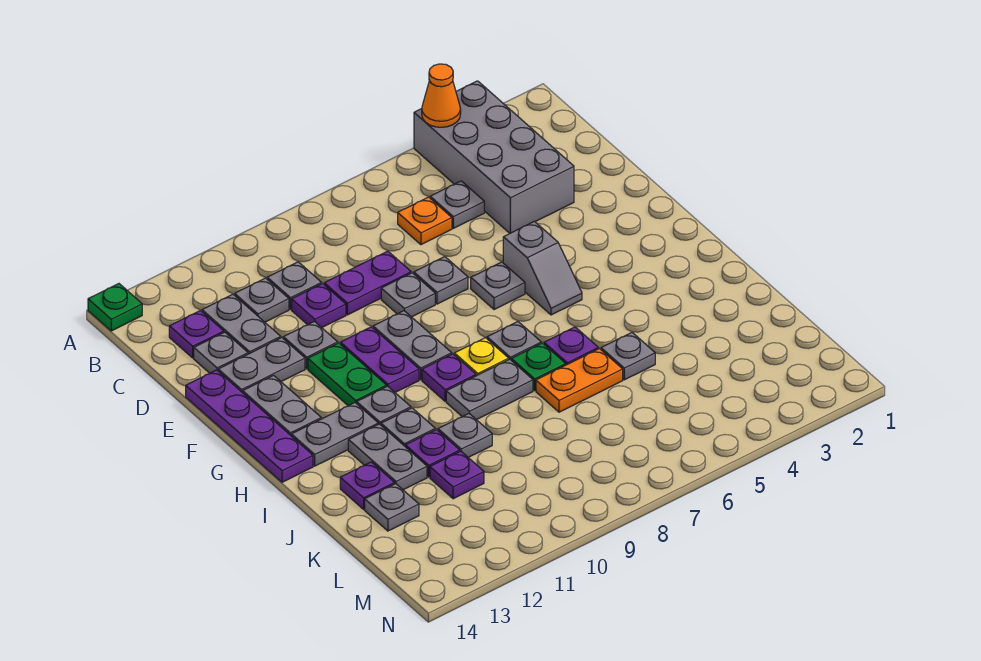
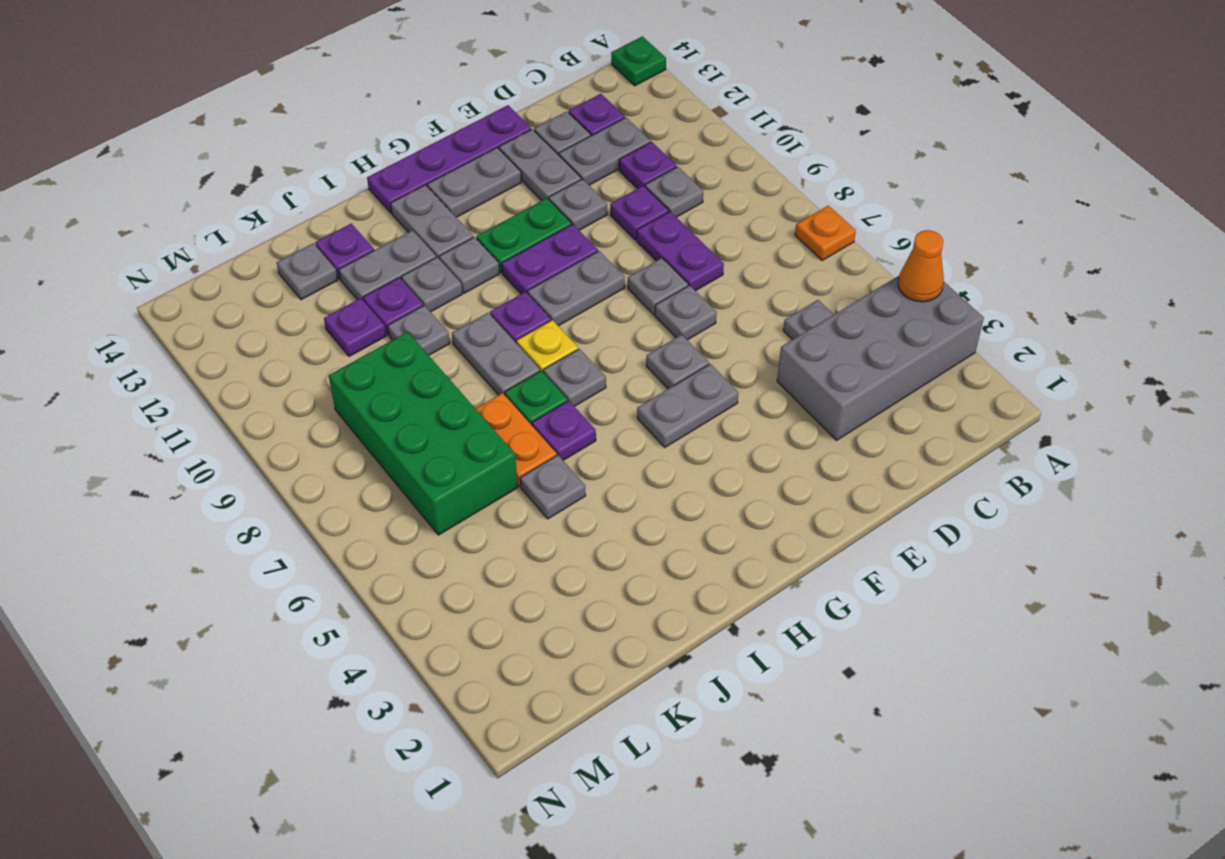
orange plate C6 level 1 -> orange plate A7 level 1
grey plate C11 level 1 -> purple plate C11 level 1
grey slope F5:G5 level 1 top F -> grey plate F5:G5 level 1
none -> green brick K6:L9 level 1

